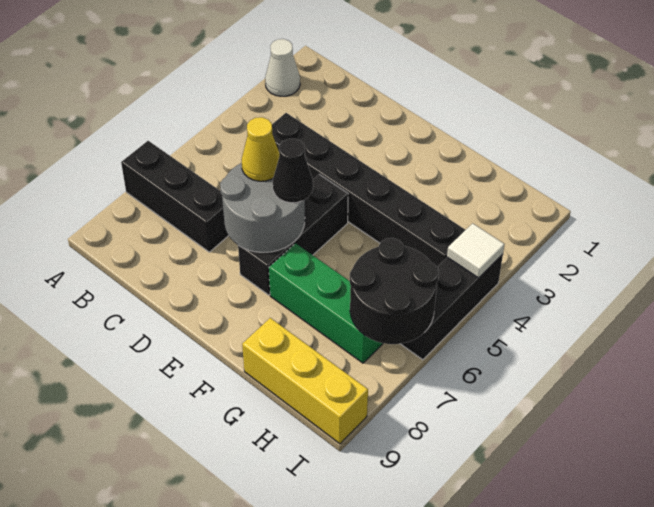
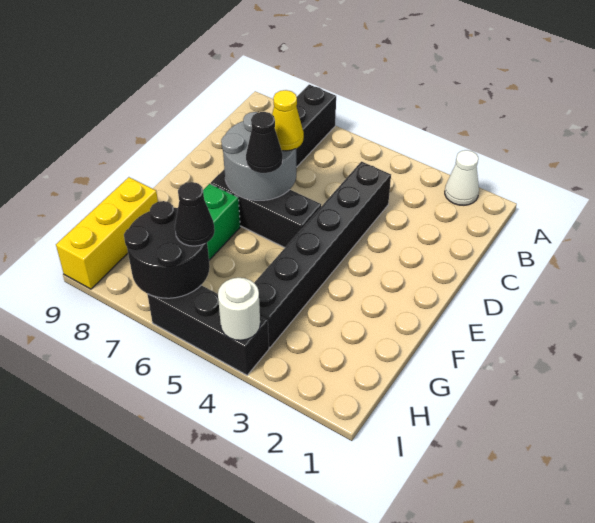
none -> black cone H6 level 3
white tile I4 level 2 -> white round brick I4 level 2

